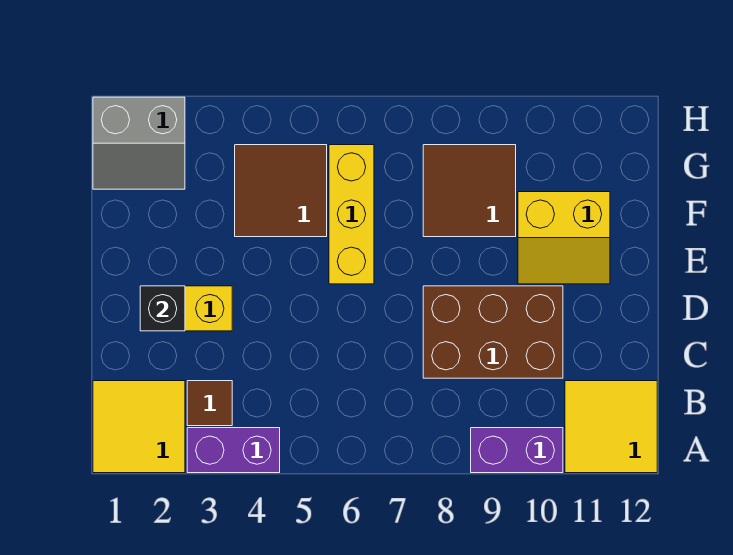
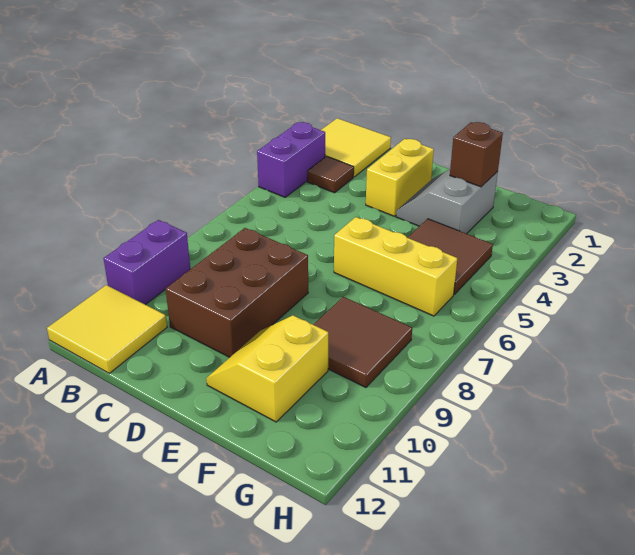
black brick D2 level 2 -> none
none -> brown brick F2 level 2
grey slope G1:H2 level 1 top H -> grey slope E2:F3 level 1 top F

